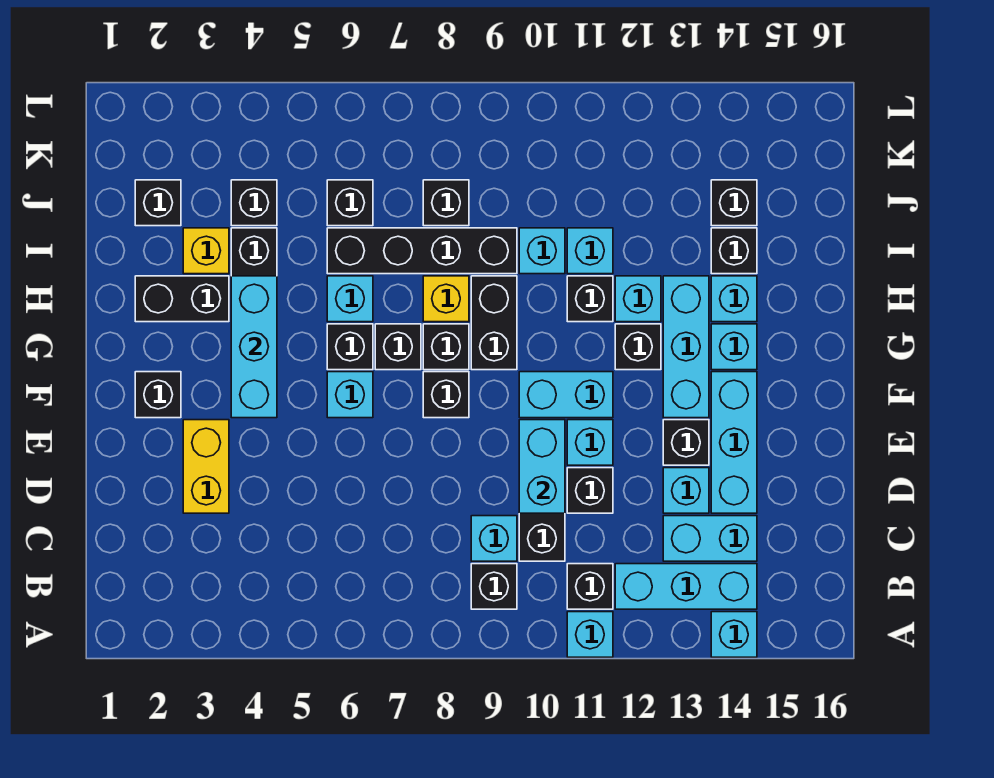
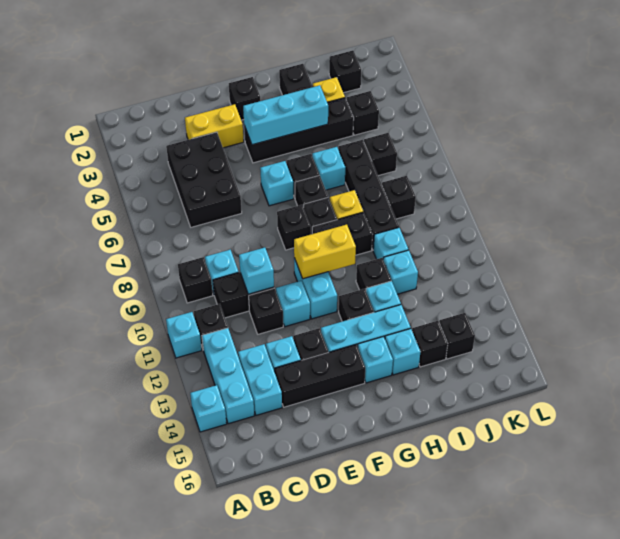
none -> black brick C4:D6 level 1
cyan brick D10:E10 level 2 -> cyan brick D10 level 2
cyan brick D14:F14 level 1 -> black brick D14:F14 level 1
none -> yellow brick F10:G10 level 2

